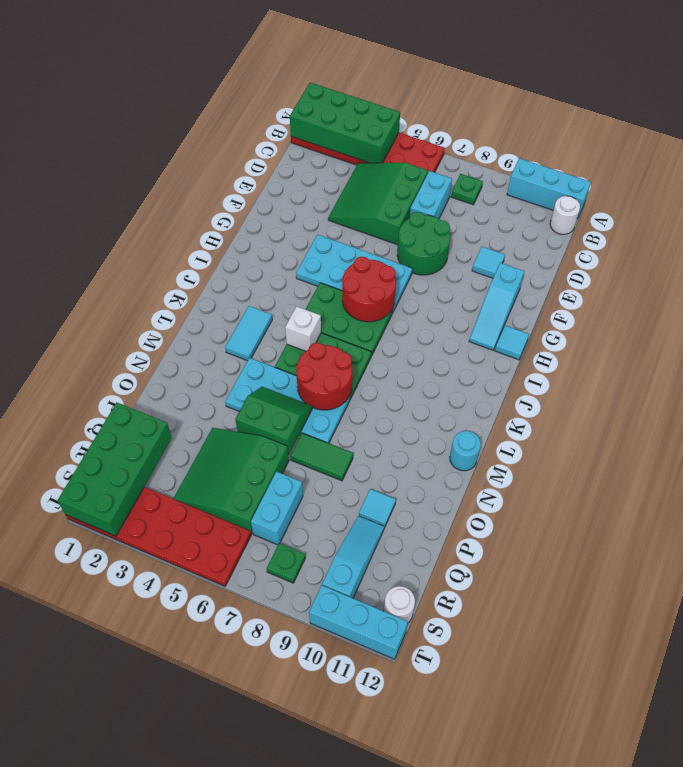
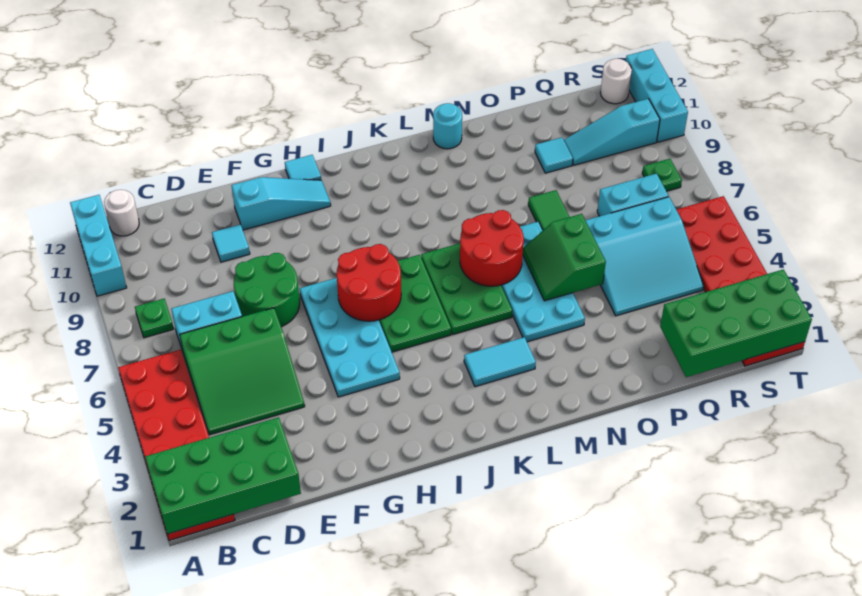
green brick A1:B4 level 2 -> green brick A1:D2 level 2
white brick K5 level 2 -> none
green slope P4:R6 level 1 top 6 -> cyan slope P4:R6 level 1 top 6

